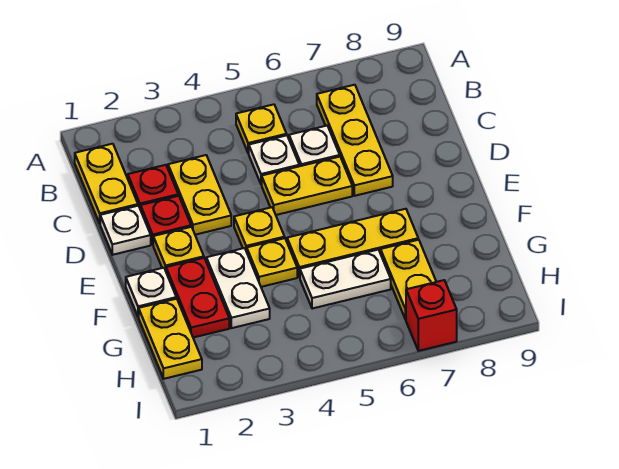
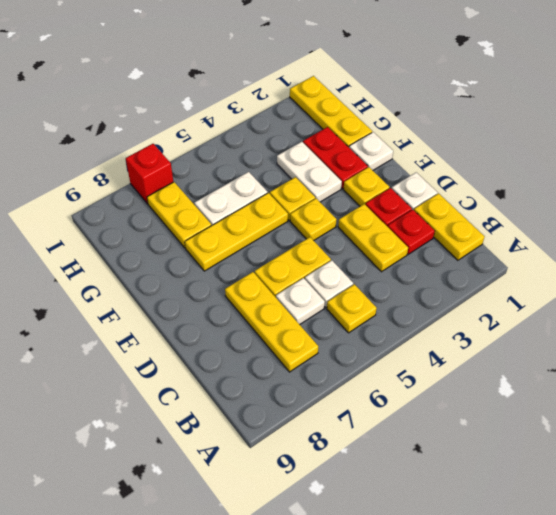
yellow plate G1:H1 level 1 -> yellow plate G1:I1 level 1

